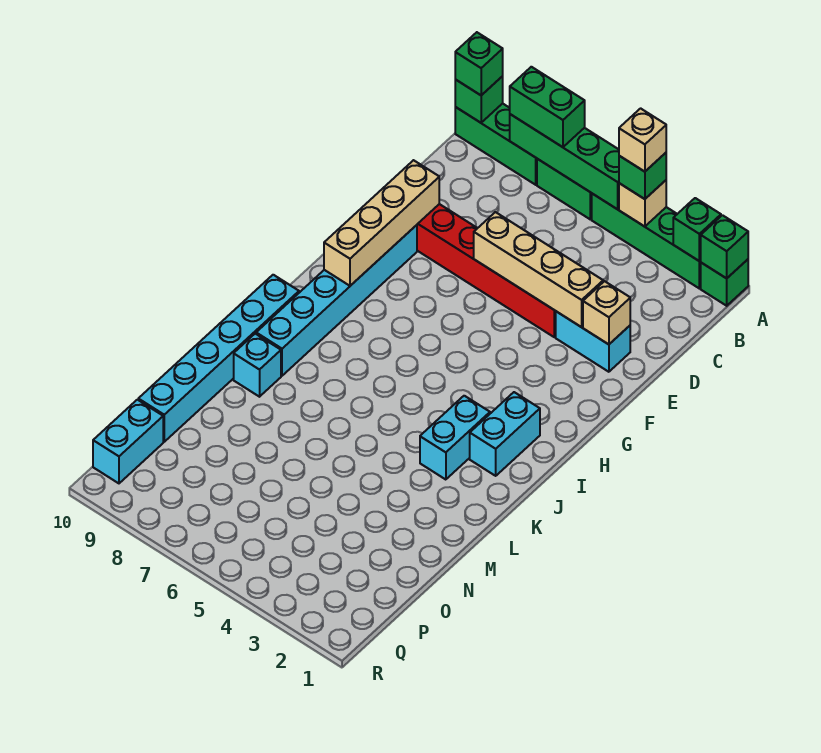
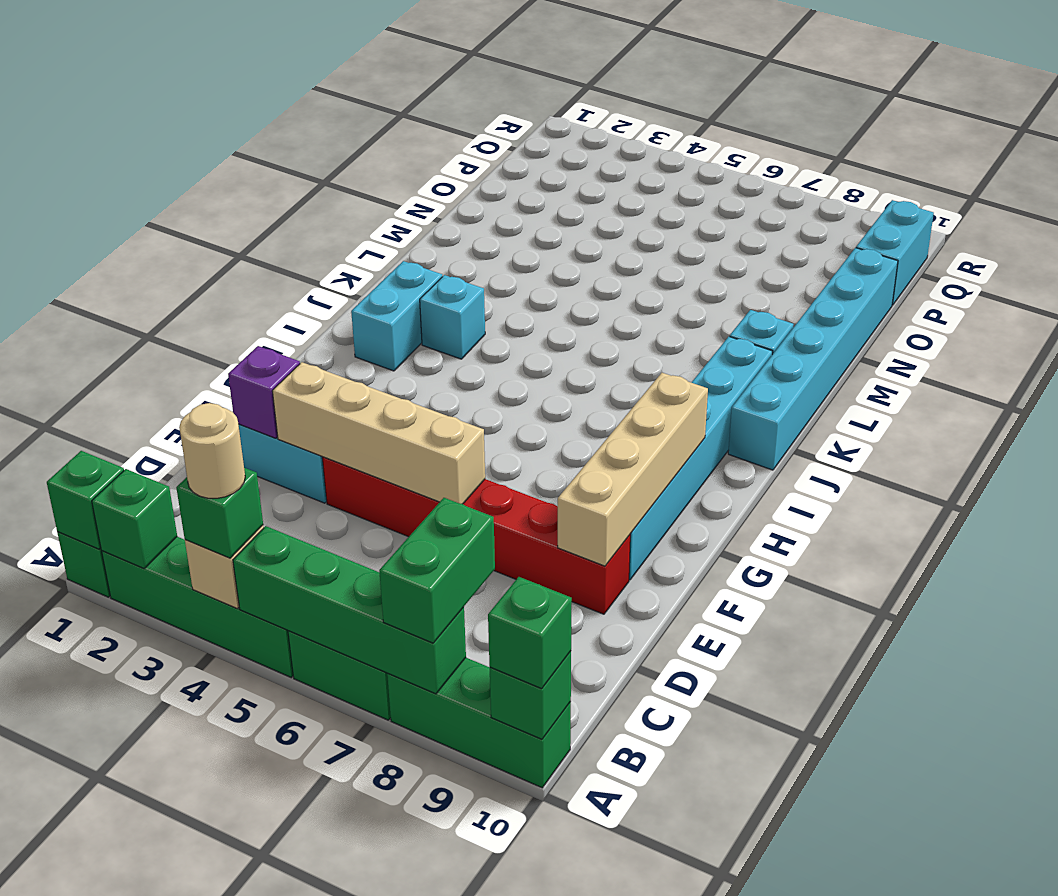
tan brick A4 level 4 -> tan round brick A4 level 4
green brick A7:A8 level 3 -> green brick A8:B8 level 3
tan brick E2 level 2 -> purple brick E2 level 2
cyan brick J3:K3 level 1 -> cyan brick J3 level 1

